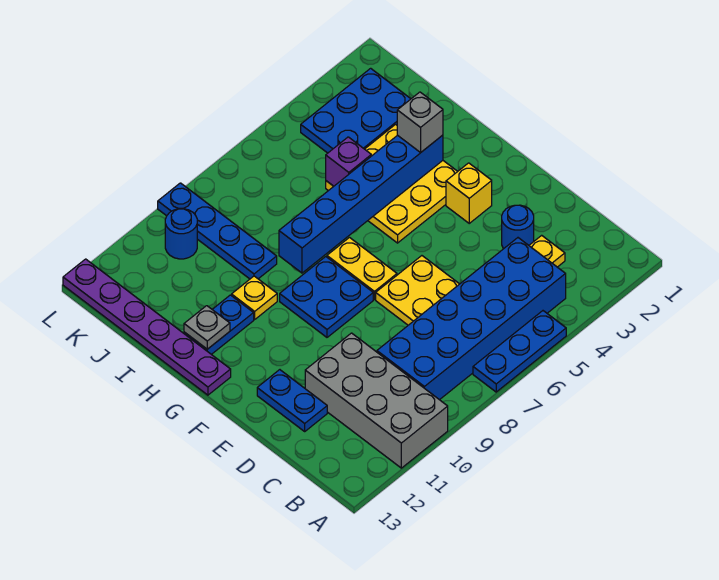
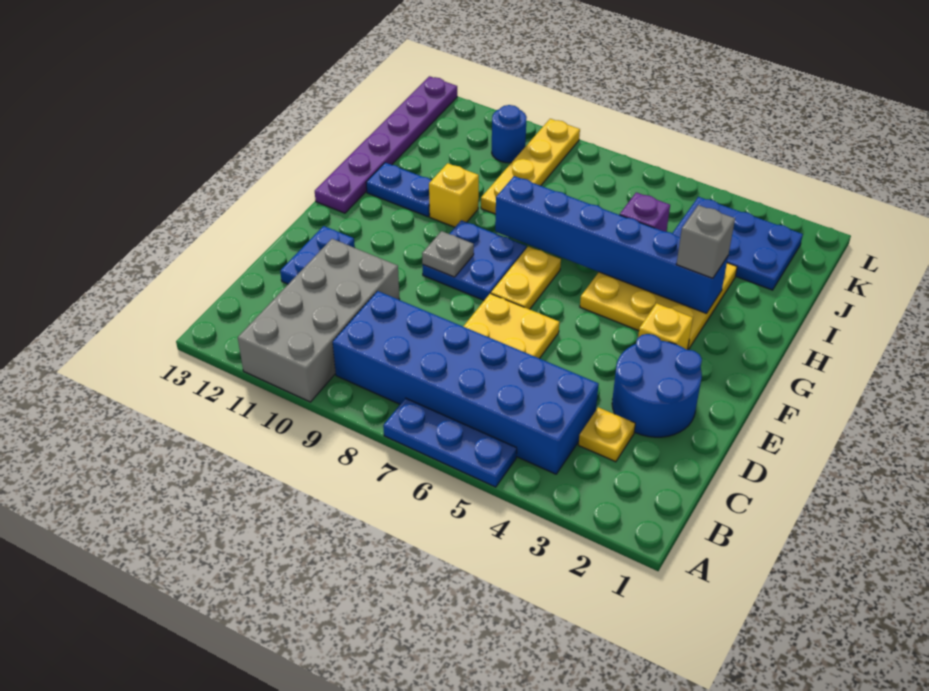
blue round brick D3 level 1 -> blue round brick D2:E3 level 1
yellow plate H10 level 1 -> yellow brick H10 level 1
grey plate H12 level 2 -> grey plate F9 level 2
blue plate I9:L9 level 1 -> yellow plate I9:L9 level 1

